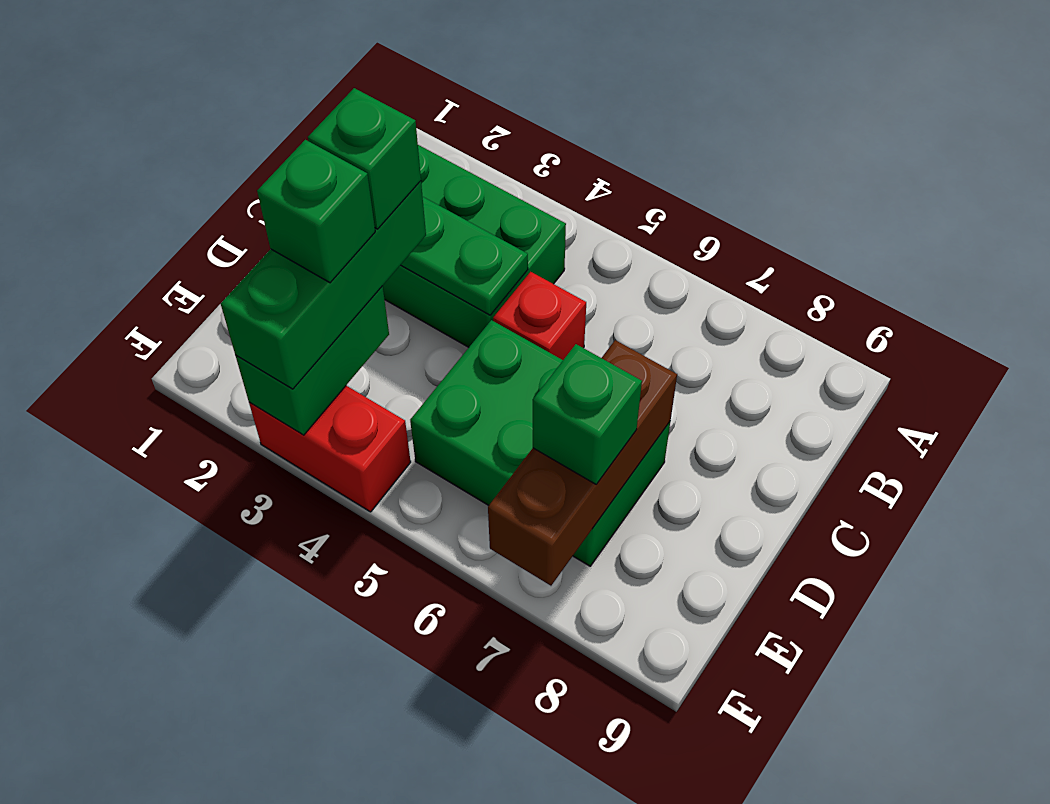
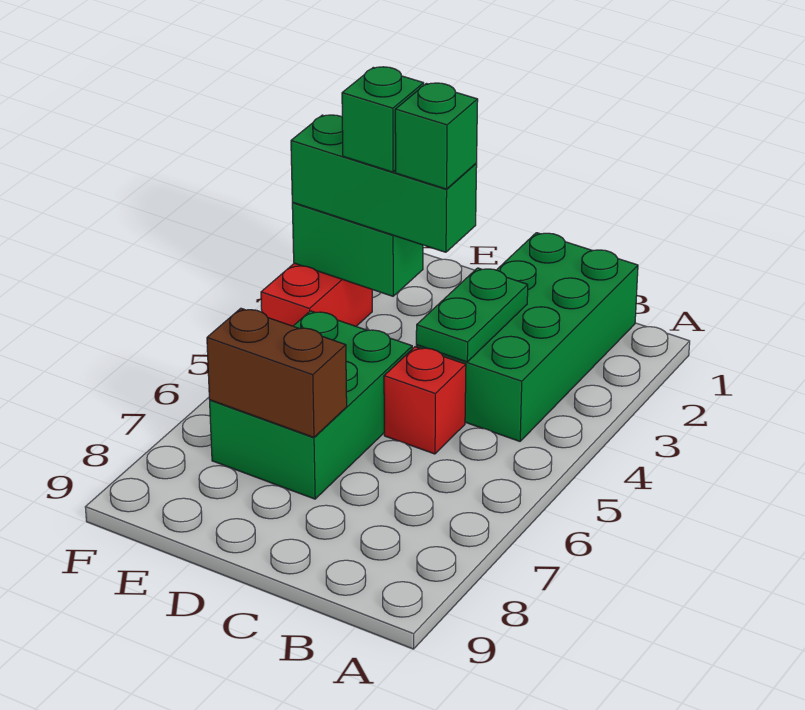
brown brick D7:F7 level 2 -> brown brick D7:E7 level 2
green brick E7 level 3 -> none

